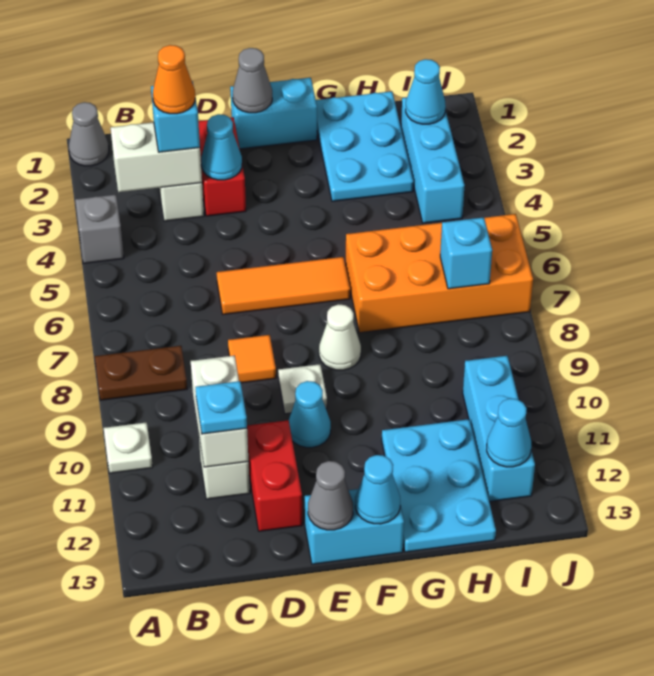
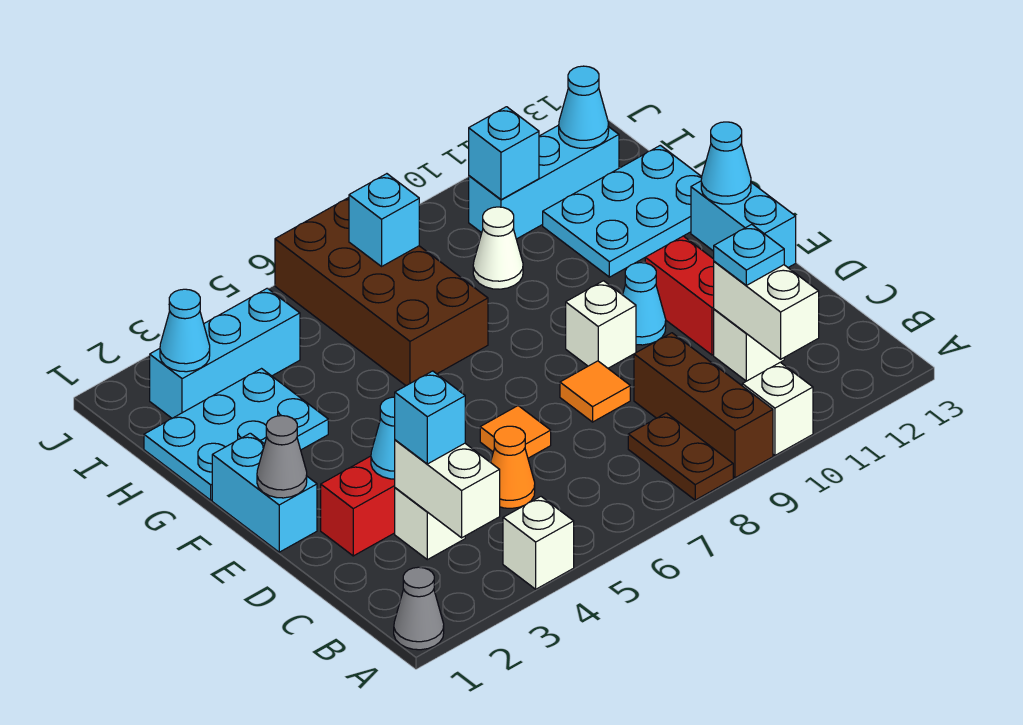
grey brick A4 level 1 -> white brick A4 level 1
none -> brown brick A9:C9 level 1
white plate A10 level 1 -> white brick A10 level 1
orange cone C3 level 4 -> orange cone C5 level 1
white brick C10:C11 level 2 -> white brick B11:C11 level 2
orange tile D6:F6 level 1 -> orange tile D6 level 1
red brick D11:D12 level 1 -> red brick D11:E11 level 1
white plate E9 level 1 -> white brick E9 level 1
grey cone E13 level 2 -> none
white cone F8 level 1 -> white cone H9 level 1
orange brick G6:J7 level 1 -> brown brick G6:J7 level 1
none -> cyan brick I10 level 2

